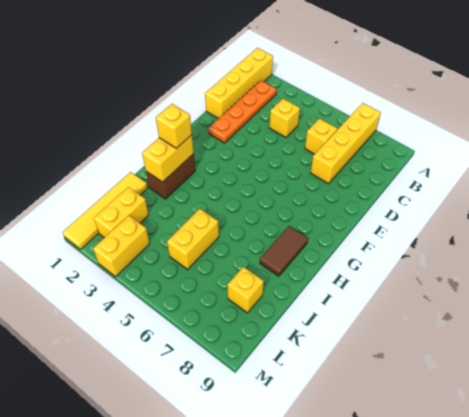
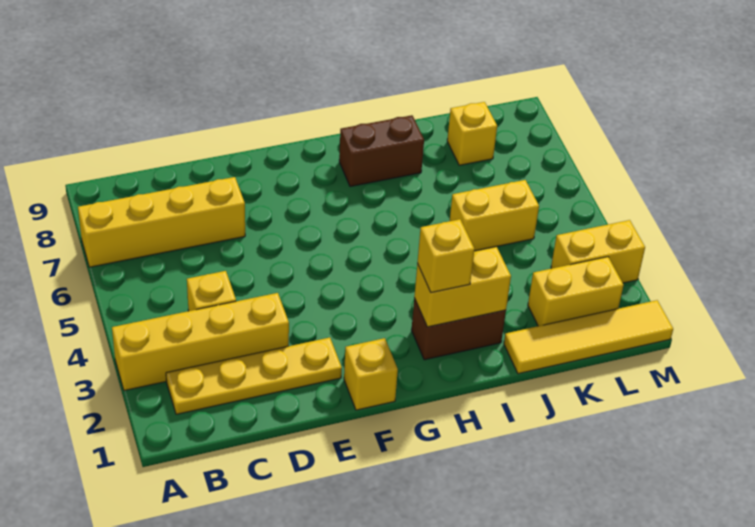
yellow brick A1:D1 level 1 -> yellow brick A3:D3 level 1
orange plate B2:E2 level 1 -> yellow plate B2:E2 level 1
yellow brick C6 level 1 -> yellow brick F1 level 1
brown tile H8:I8 level 1 -> brown brick H8:I8 level 1

